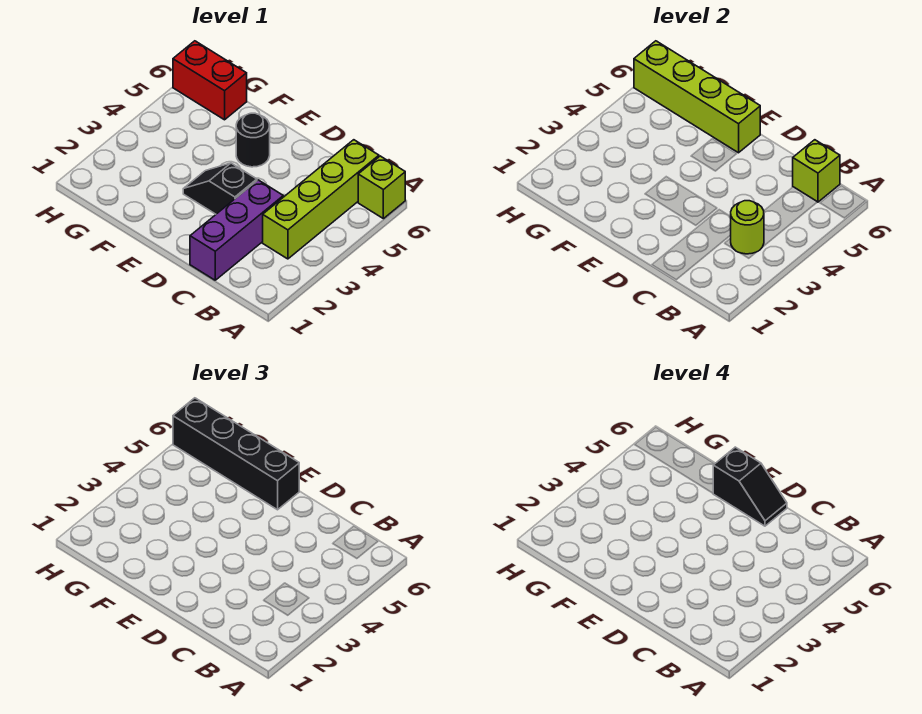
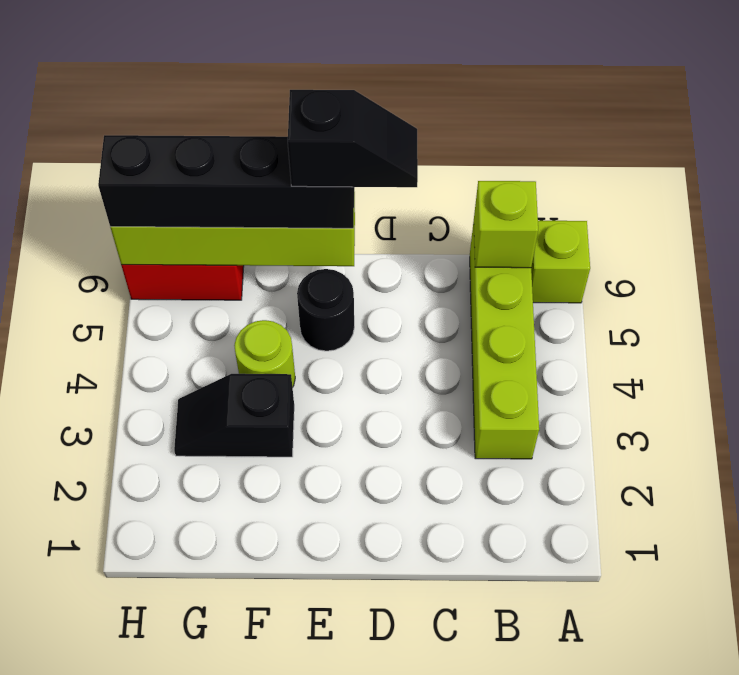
lime round brick B3 level 2 -> lime round brick F4 level 1
purple brick C1:C3 level 1 -> none
black slope D3:E3 level 1 top D -> black slope F3:G3 level 1 top F

